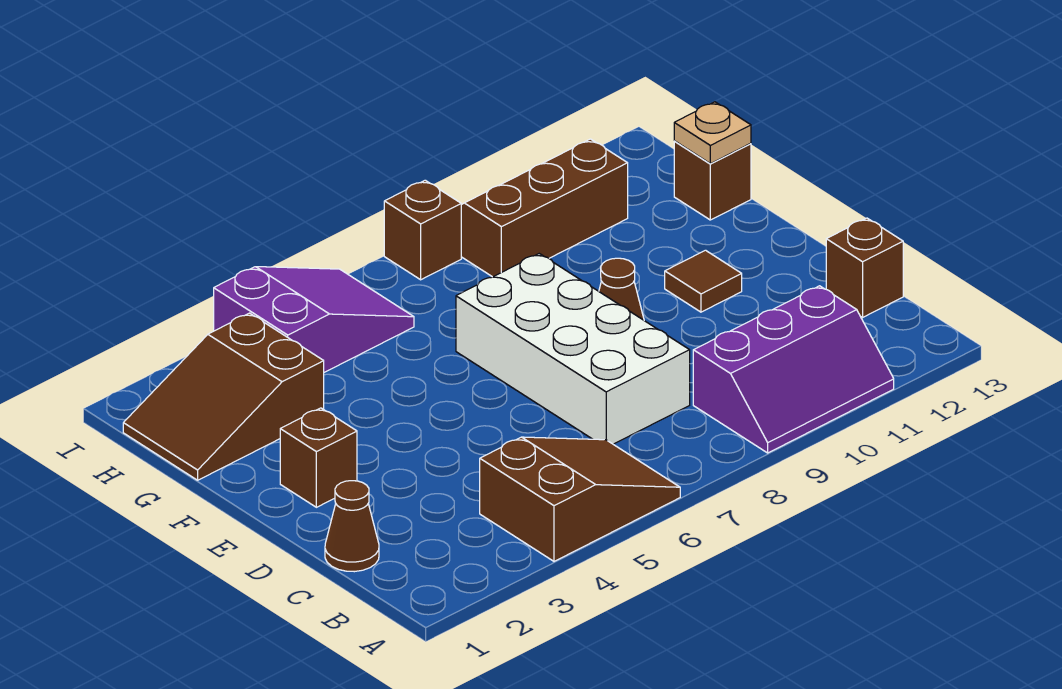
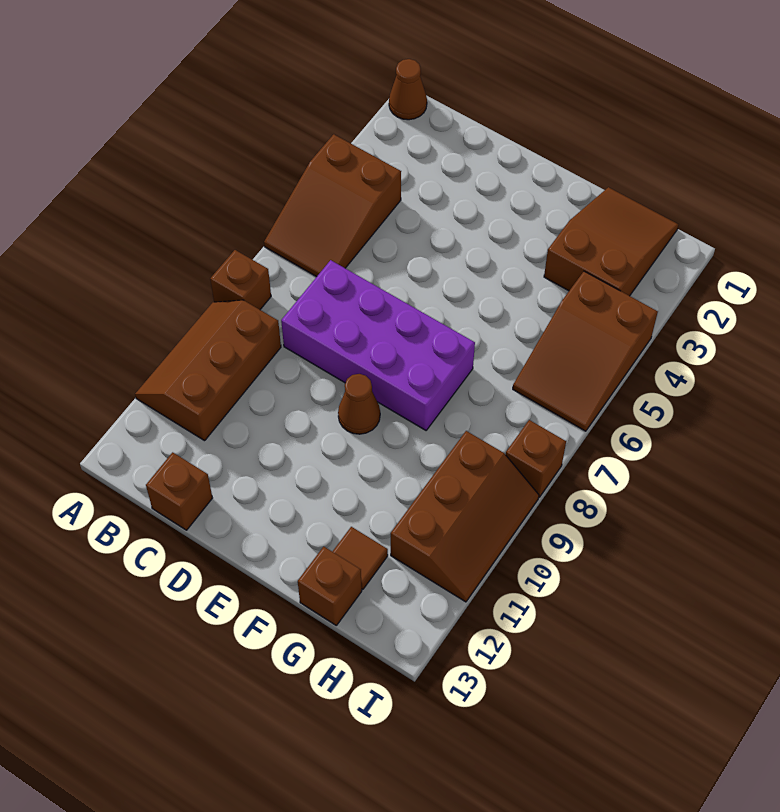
purple slope A9:B11 level 1 top B -> brown slope A9:B11 level 1 top B
brown cone C1 level 1 -> brown cone A1 level 1
white brick C7:F8 level 1 -> purple brick C7:F8 level 1
brown brick E2 level 1 -> brown brick A8 level 1
brown tile E11 level 1 -> brown tile G12 level 1
tan plate G13 level 2 -> none
purple slope H4:I6 level 1 top 4 -> brown slope H4:I6 level 1 top 4

